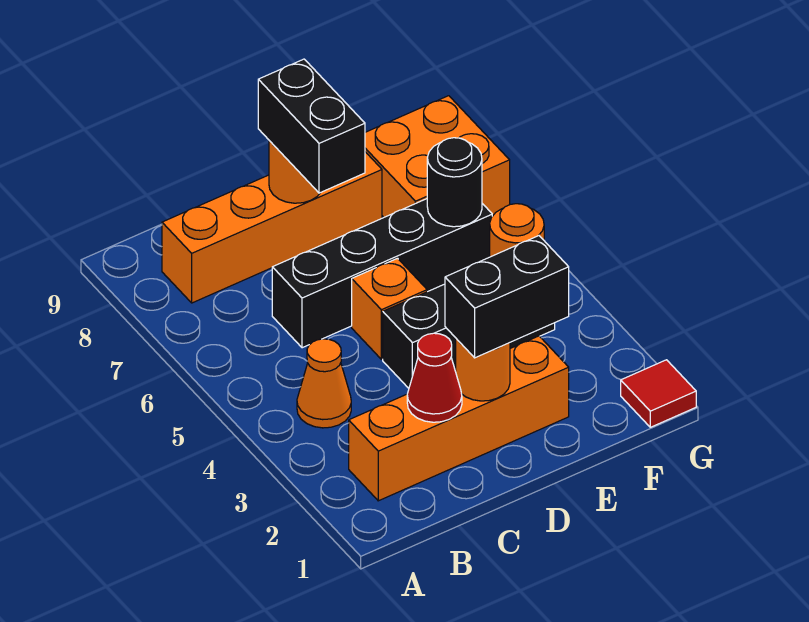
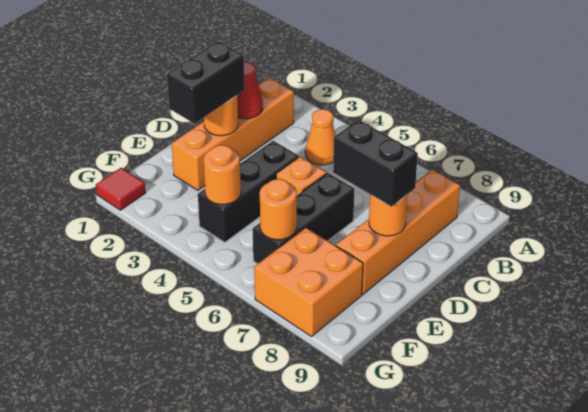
black brick C6:F6 level 1 -> black brick D6:F6 level 1
black round brick F6 level 2 -> orange round brick F6 level 2

